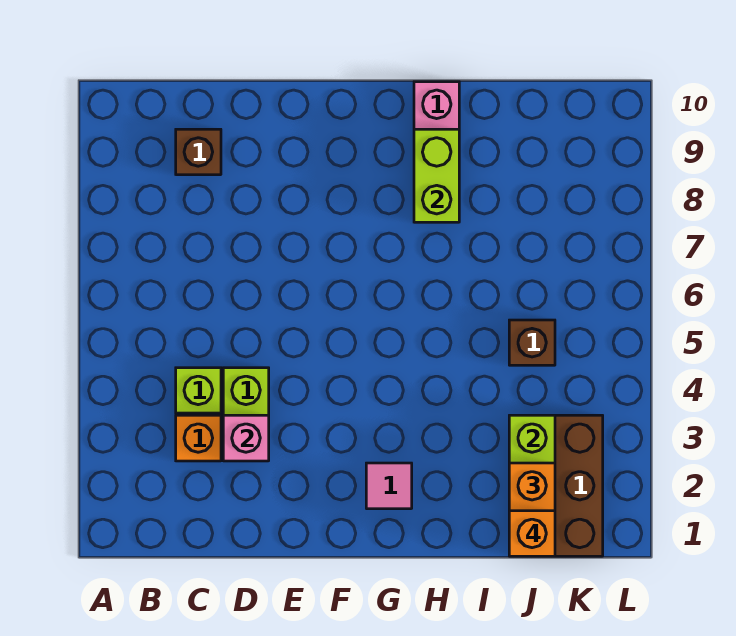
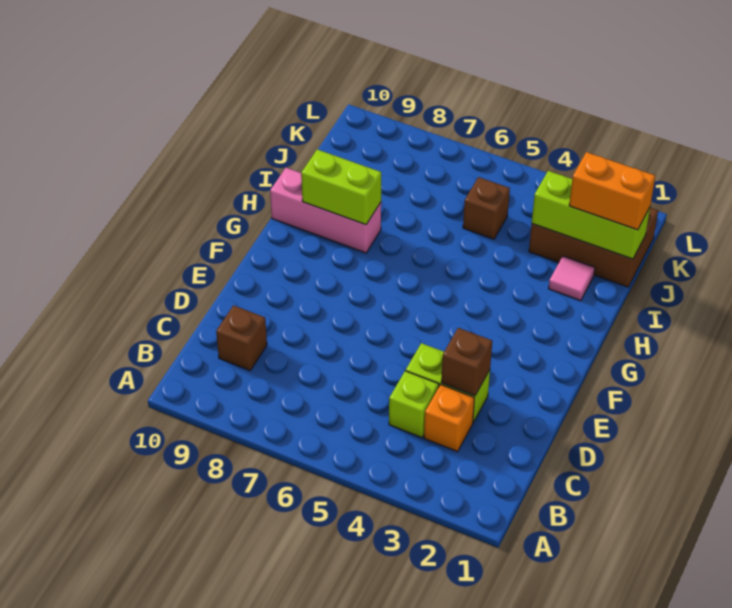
pink brick D3 level 2 -> brown brick D3 level 2
pink tile G2 level 1 -> pink tile I2 level 1
orange brick J1 level 4 -> none

